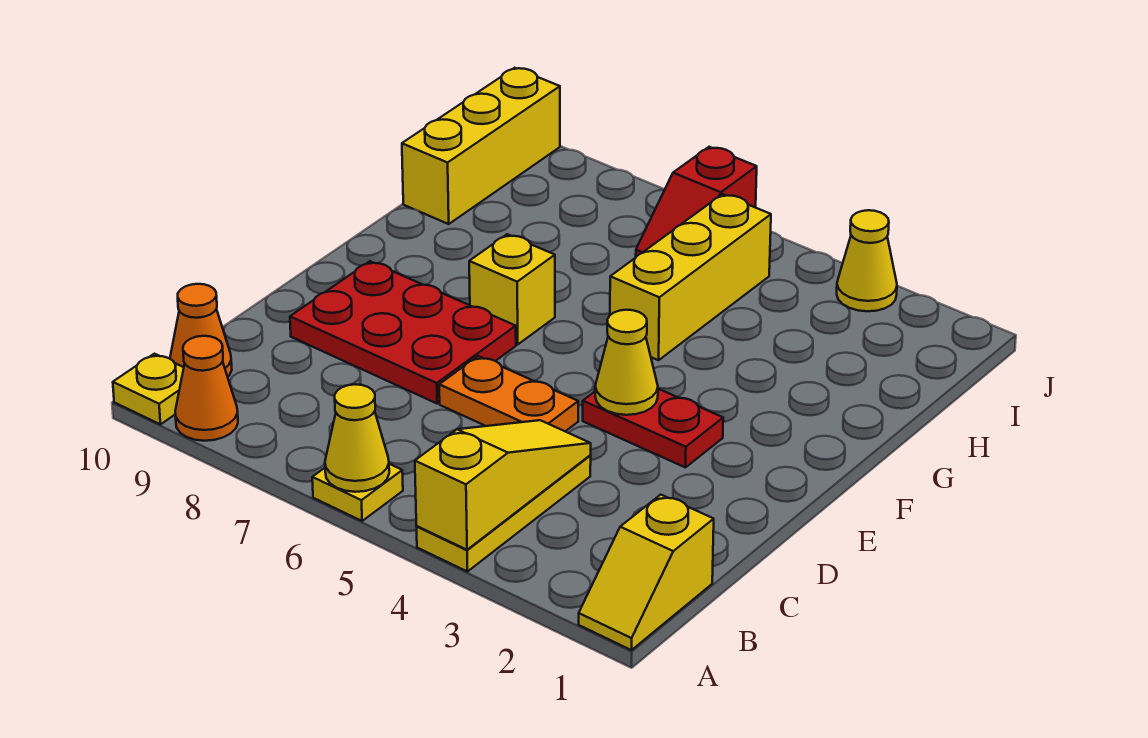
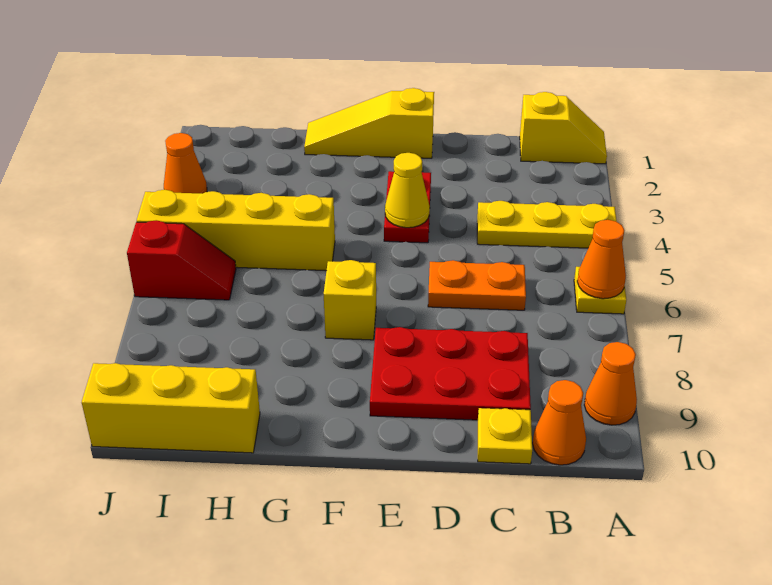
yellow slope A4:C4 level 2 top A -> yellow slope E1:G1 level 1 top E
yellow cone A6 level 2 -> orange cone A6 level 2
yellow plate A10 level 1 -> yellow plate C10 level 1
orange plate D5:D6 level 1 -> orange plate C6:D6 level 1
red plate D7:E9 level 1 -> red plate C8:E9 level 1
yellow brick G5:I5 level 1 -> yellow brick G5:J5 level 1
yellow cone J3 level 1 -> orange cone J3 level 1

